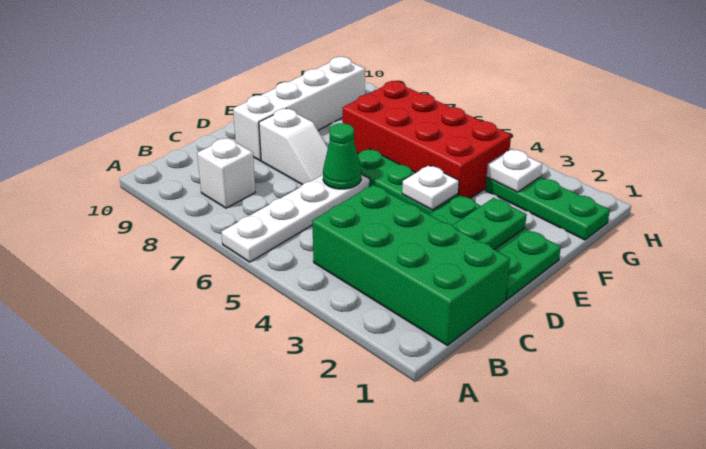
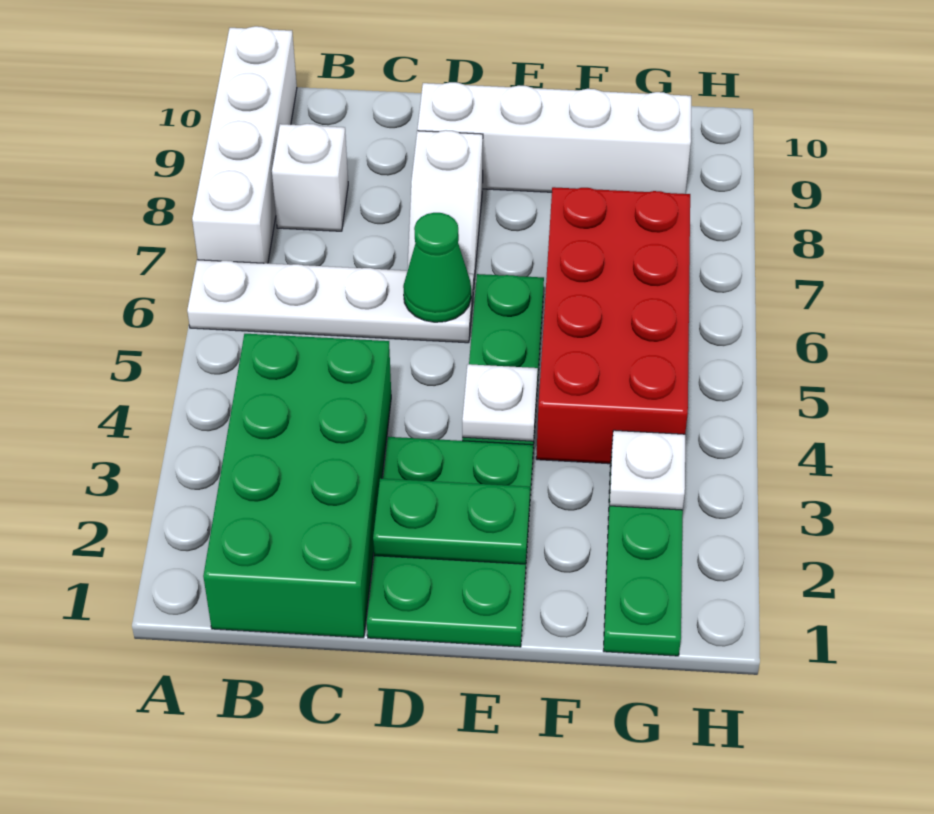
none -> white brick A7:A10 level 1

